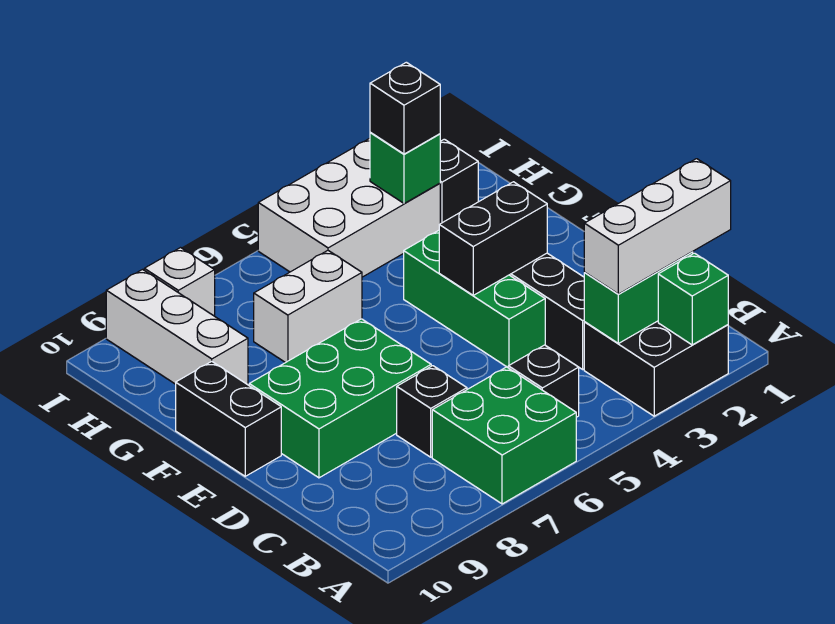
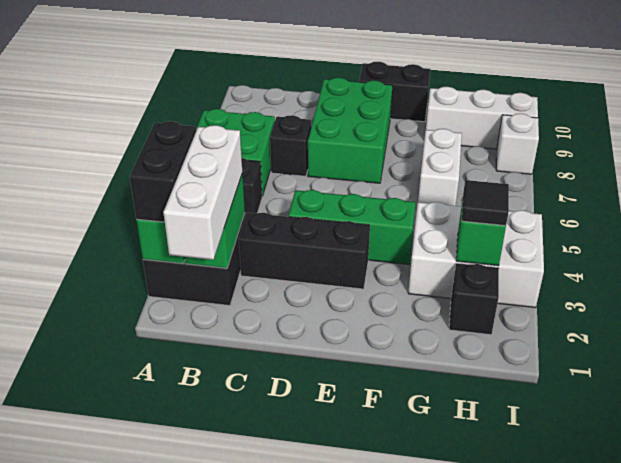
black brick E3:E4 level 2 -> black brick A2:A3 level 3
white brick H3:I5 level 1 -> white brick G3:I4 level 1
black brick H3 level 3 -> black tile H3 level 3

